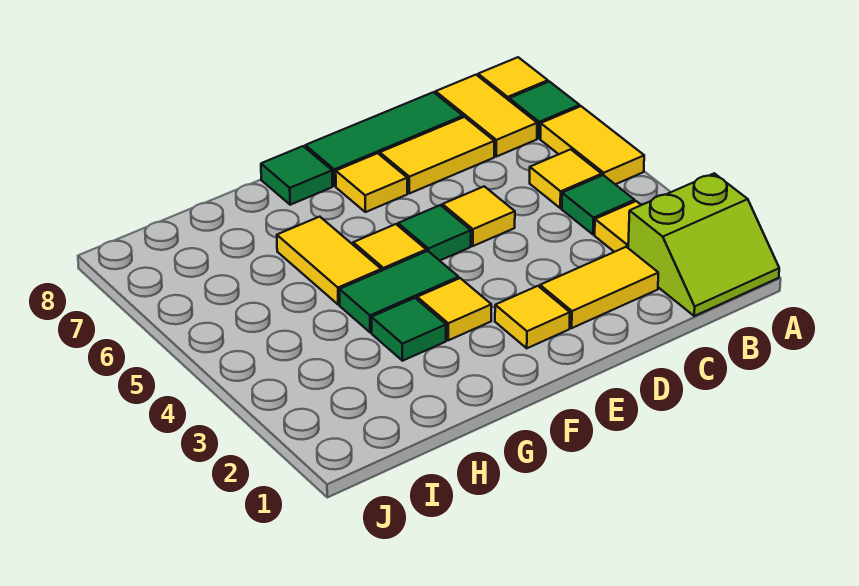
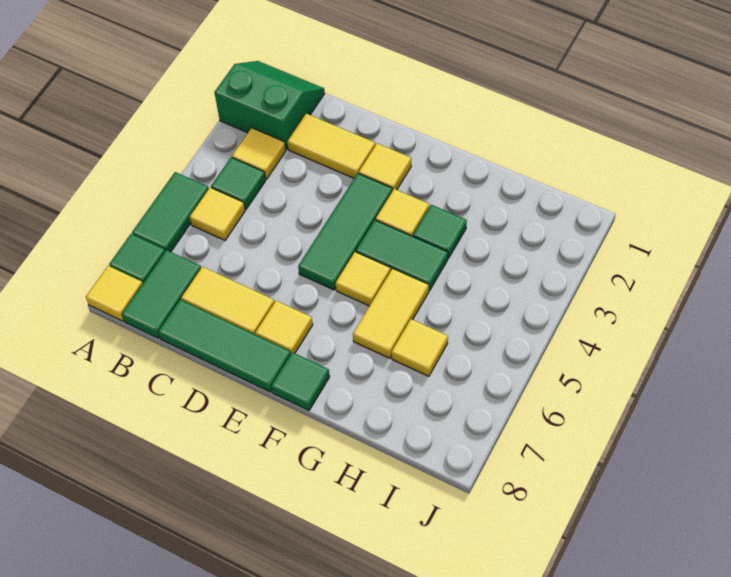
lime slope A1:B2 level 1 top 2 -> green slope A1:B2 level 1 top 2
yellow tile A5:A6 level 1 -> green tile A5:A6 level 1
yellow tile B7:B8 level 1 -> green tile B7:B8 level 1
yellow tile D5 level 1 -> yellow tile H6 level 1
green tile E5 level 1 -> green tile E3:E5 level 1

